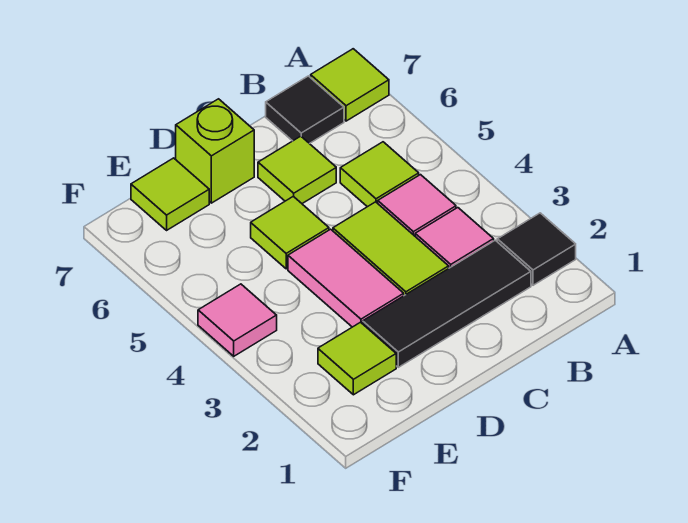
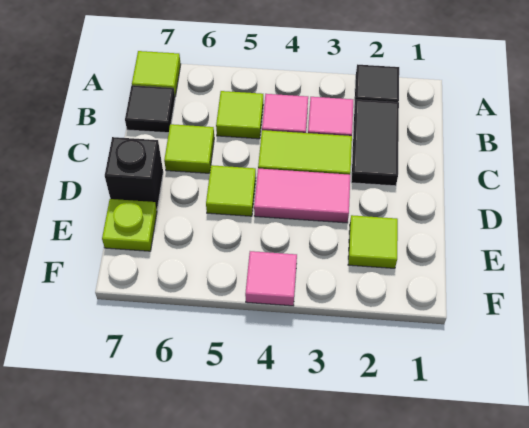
black tile B2:D2 level 1 -> black tile B2:C2 level 1
lime brick D7 level 1 -> black brick D7 level 1
lime tile E7 level 1 -> lime plate E7 level 1

